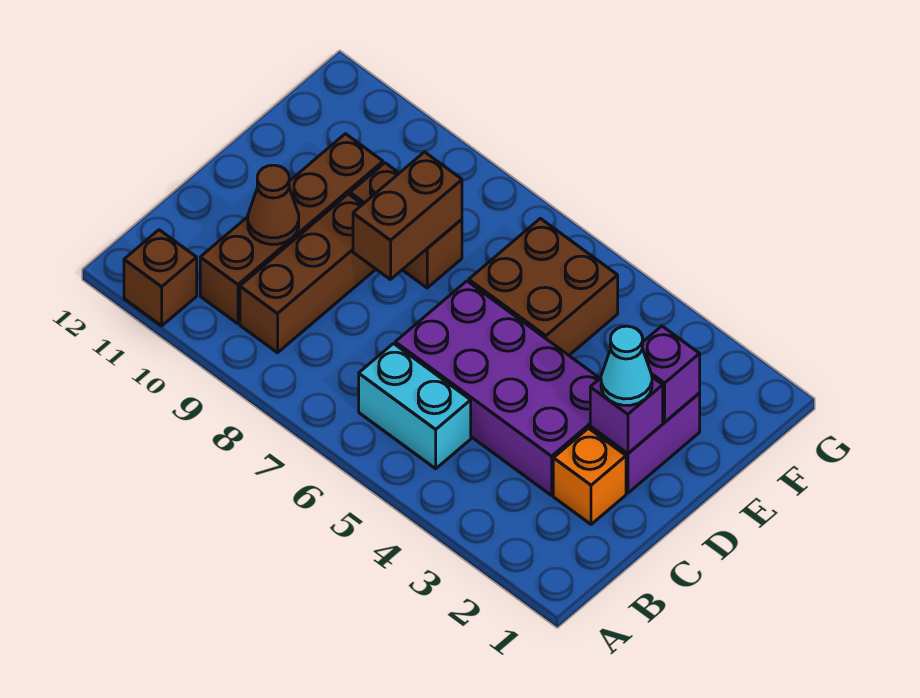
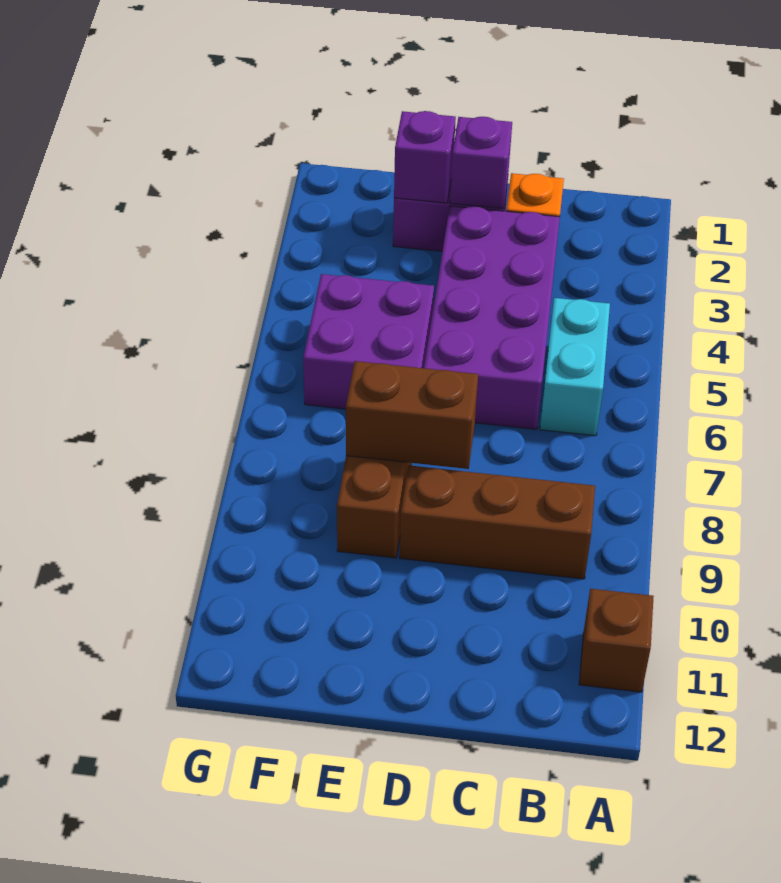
brown brick B10:E10 level 1 -> none
brown cone C10 level 2 -> none
cyan cone D2 level 3 -> none
brown brick E5:F6 level 1 -> purple brick E5:F6 level 1

